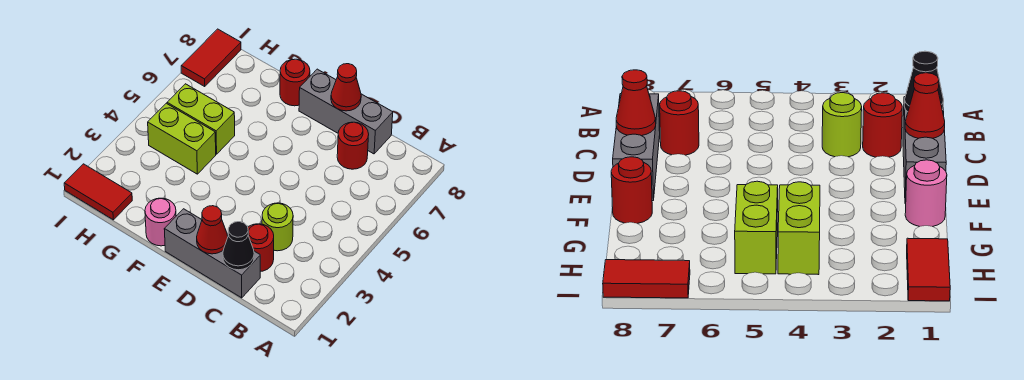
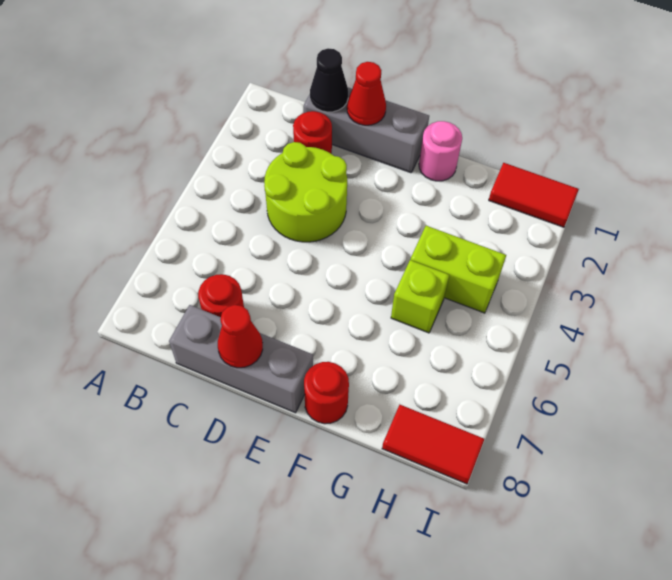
lime round brick C3 level 1 -> lime round brick C3:D4 level 1
lime brick G5:H5 level 1 -> lime brick G5 level 1
red tile I7:I8 level 1 -> red tile H8:I8 level 1

